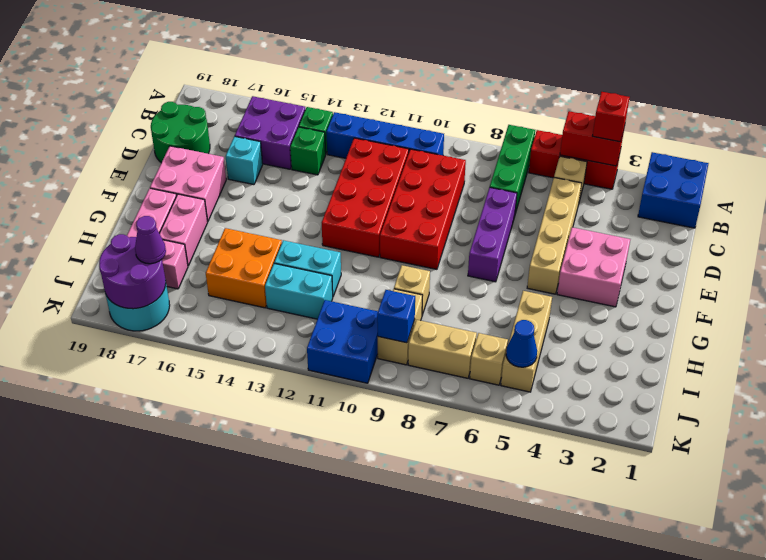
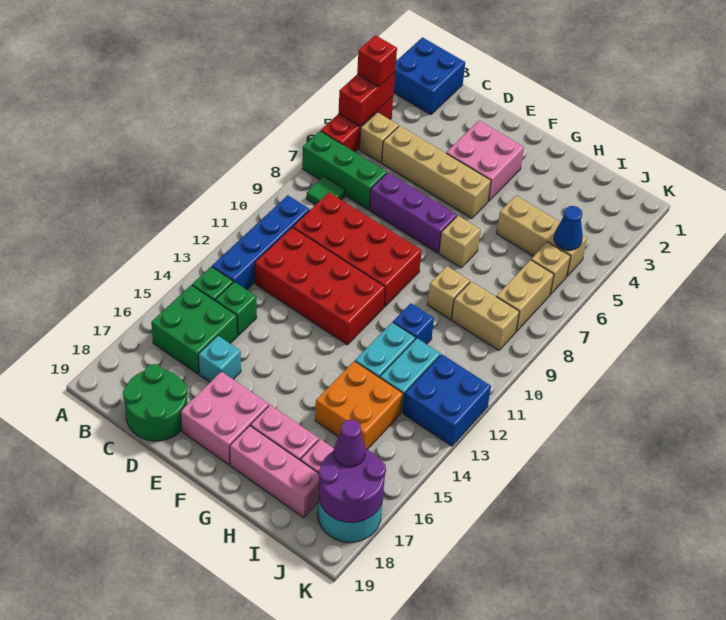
none -> green tile B8 level 1
purple brick B15:C16 level 1 -> green brick B15:C16 level 1
none -> tan brick G7 level 1
blue brick J9 level 2 -> blue brick H11 level 1
blue brick J10:K11 level 1 -> blue brick J12:K13 level 1

